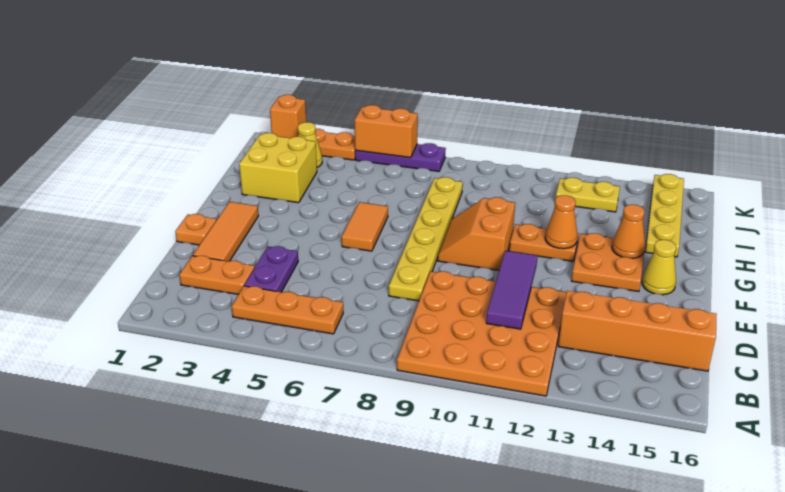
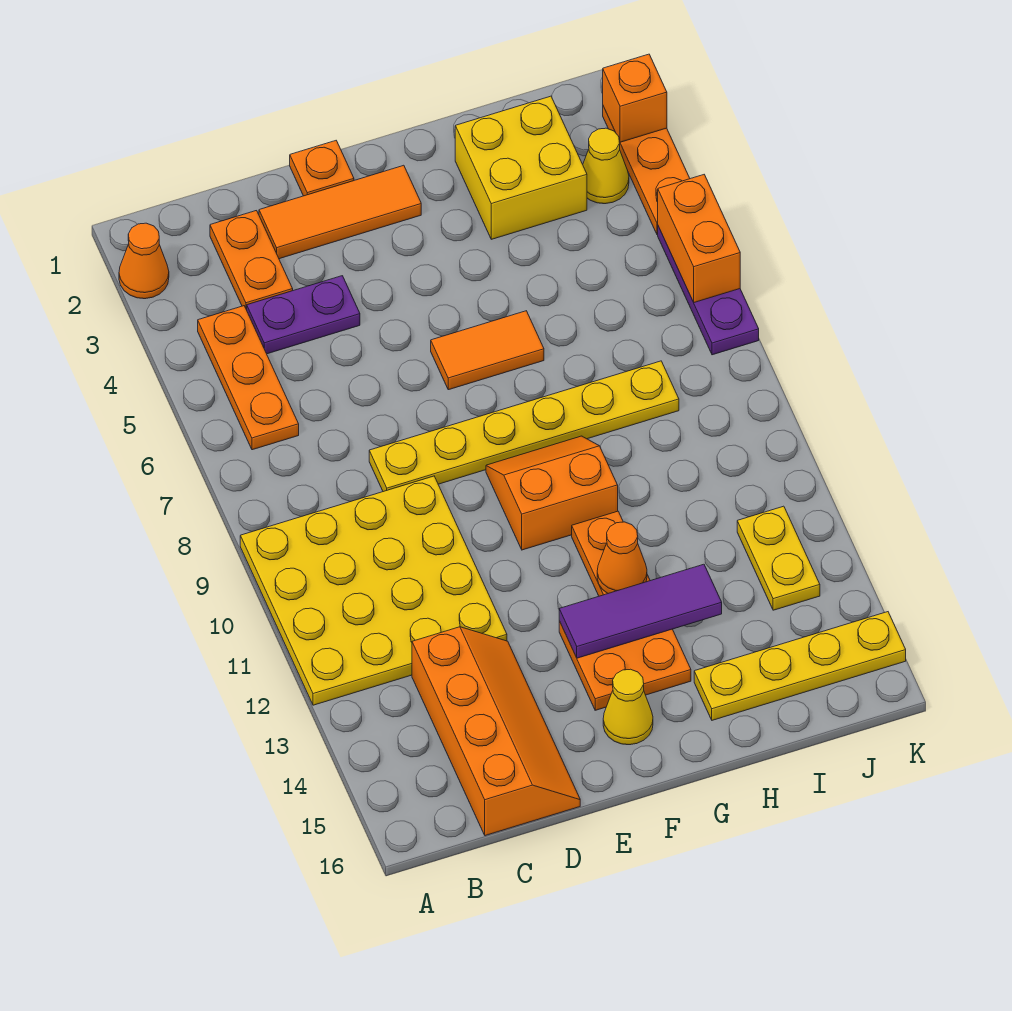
orange plate A9:D12 level 1 -> yellow plate A9:D12 level 1
purple tile C11:E11 level 2 -> purple tile F13:H13 level 2
orange cone G14 level 2 -> orange cone A2 level 1

